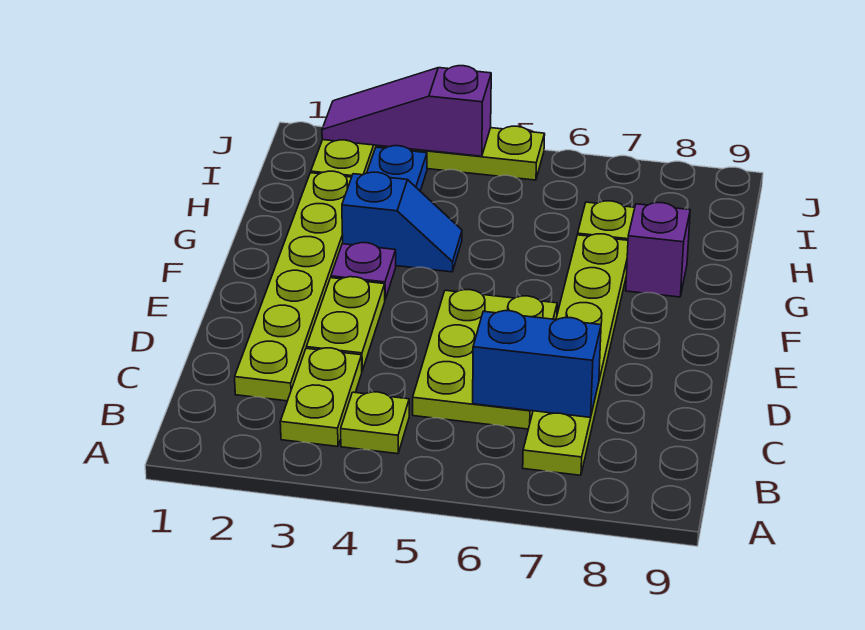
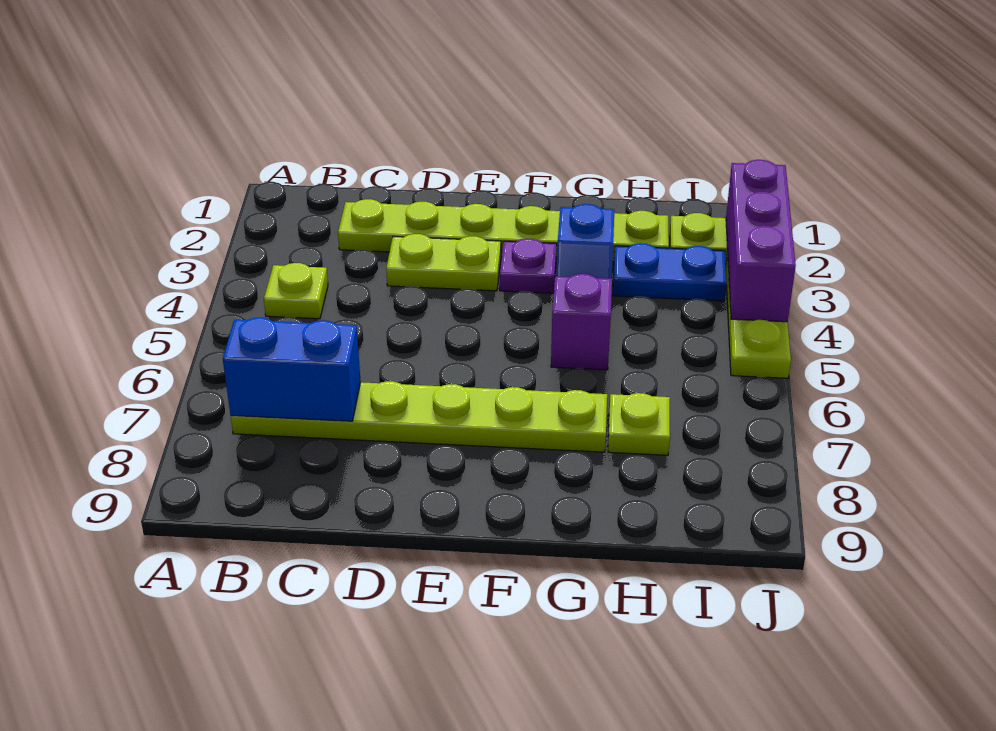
lime plate B3:C3 level 1 -> none
lime plate C5:E6 level 1 -> none
blue brick C6:C7 level 2 -> blue brick B7:C7 level 2
purple brick G8 level 1 -> purple brick G5 level 1
purple slope J2:J4 level 2 top 4 -> purple brick J2:J4 level 2

